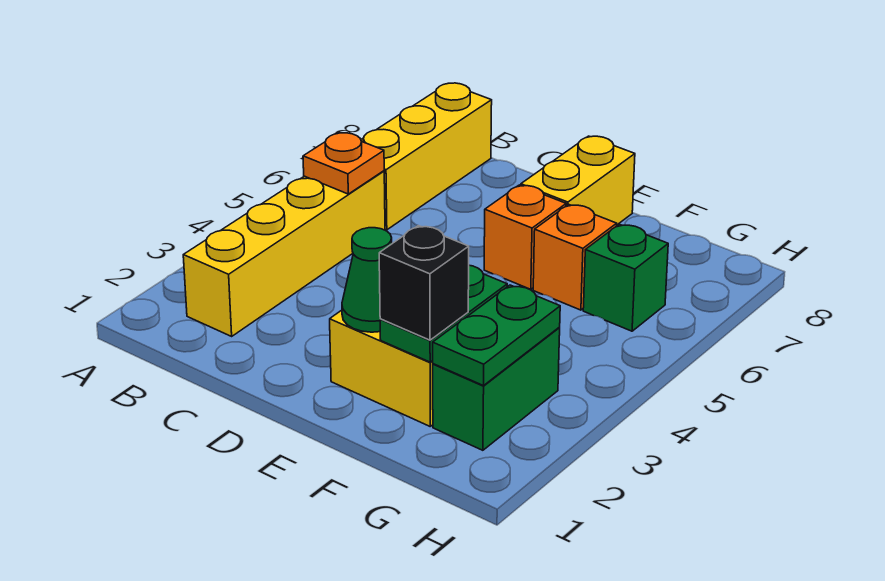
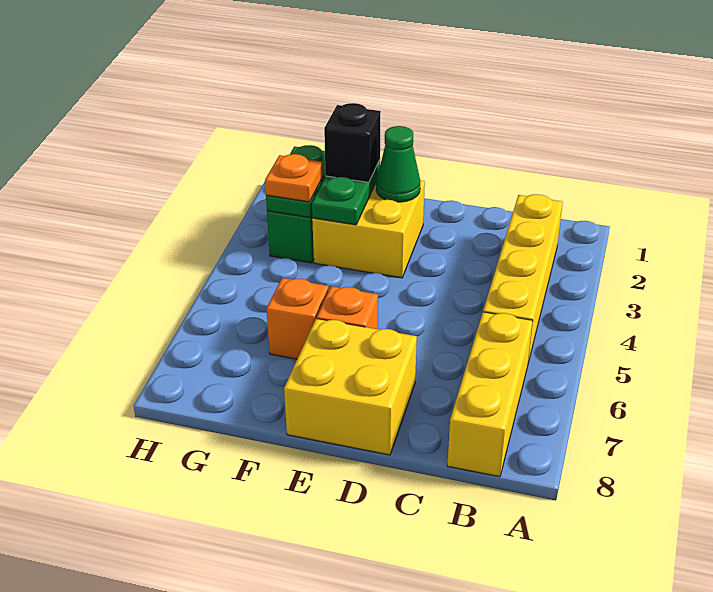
orange plate B5 level 2 -> orange plate G3 level 3
yellow brick E7:E8 level 1 -> yellow brick D7:E8 level 1
green brick G6 level 1 -> none

